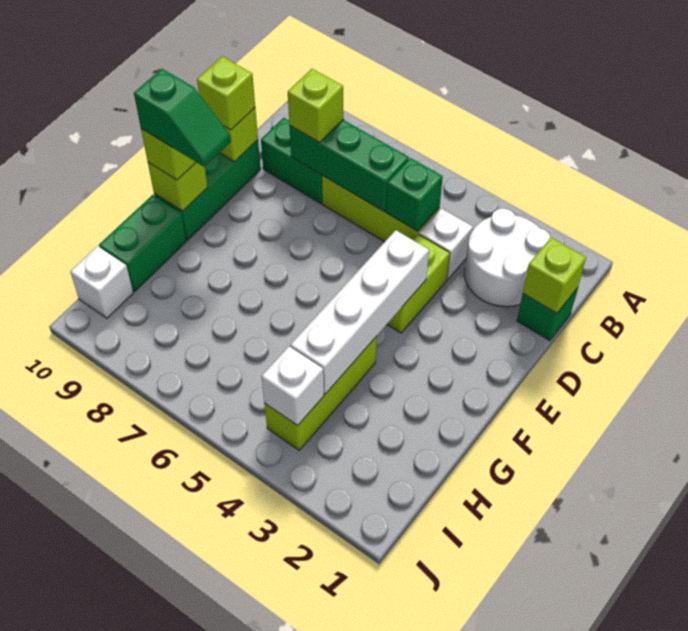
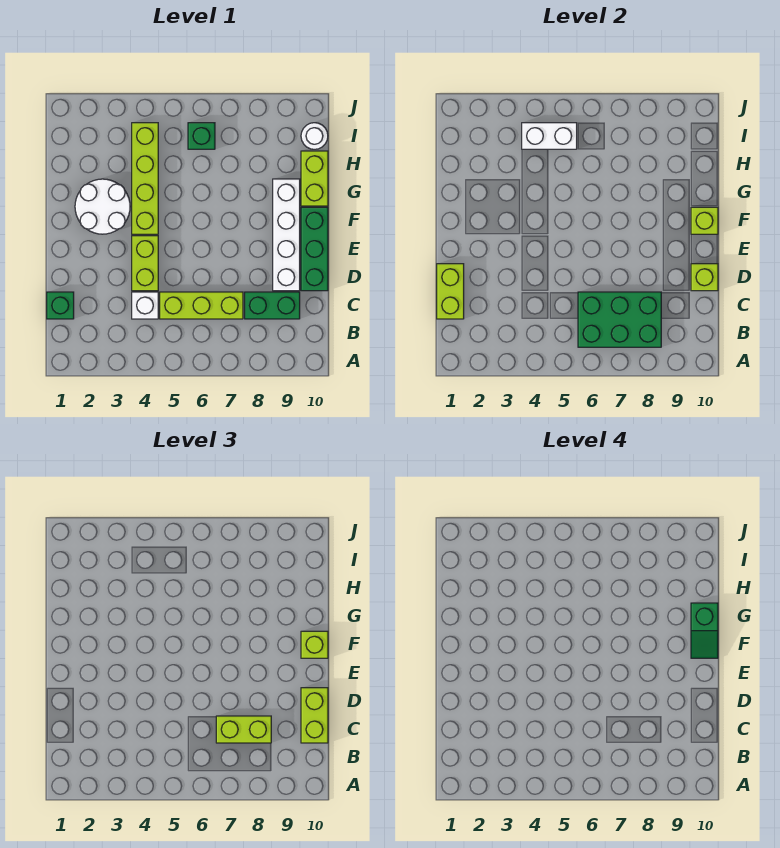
white round brick B2:C3 level 1 -> white round brick F2:G3 level 1
lime brick C1 level 2 -> lime brick C1:D1 level 2
green brick C5 level 2 -> green brick I6 level 1
green brick C6:C8 level 2 -> green brick B6:C8 level 2
lime brick C8 level 3 -> lime brick C7:C8 level 3
lime brick D10 level 3 -> lime brick C10:D10 level 3
white brick E4:H4 level 2 -> white brick D9:G9 level 1
green slope F9:F10 level 4 top 10 -> green slope F10:G10 level 4 top G
lime brick G4:I4 level 1 -> lime brick F4:I4 level 1
green brick G10:H10 level 1 -> lime brick G10:H10 level 1
white brick I4 level 2 -> white brick I4:I5 level 2
white brick I10 level 1 -> white round brick I10 level 1

